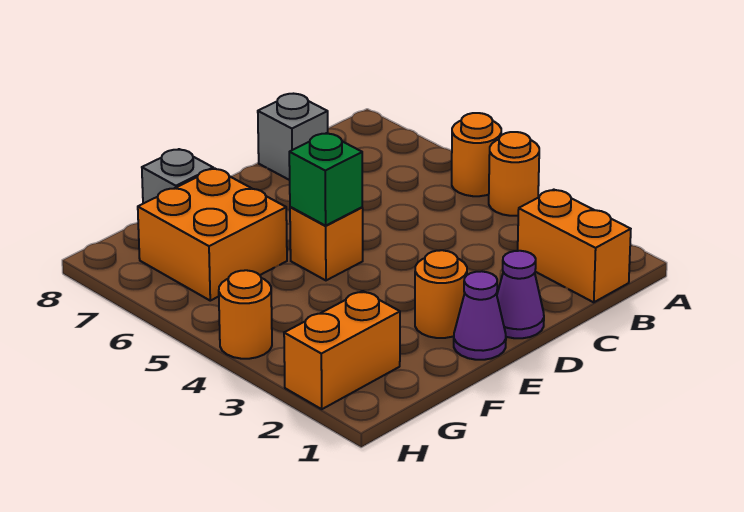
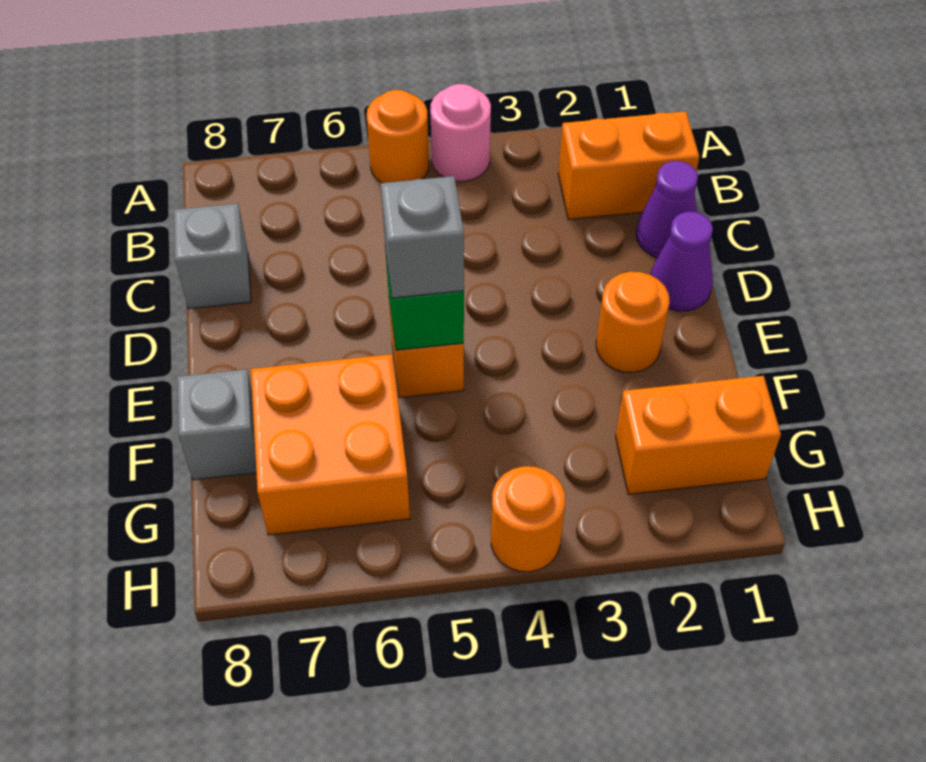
orange round brick A4 level 1 -> pink round brick A4 level 1
purple cone E1 level 1 -> purple cone C1 level 1
none -> grey brick E5 level 3
orange brick G2:H2 level 1 -> orange brick G1:G2 level 1

